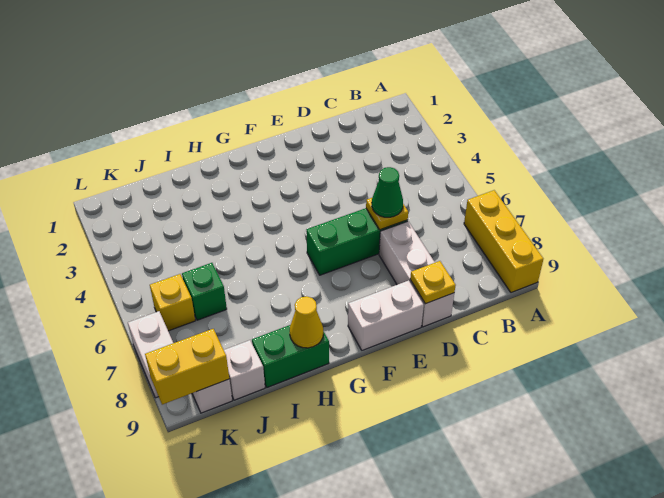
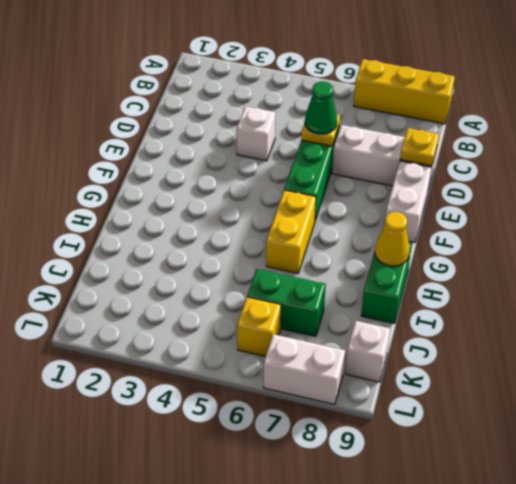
green brick J6 level 1 -> green brick J6:J7 level 1
white brick J9 level 1 -> white brick D4 level 1
yellow brick K9:L9 level 2 -> yellow brick G6:H6 level 1

